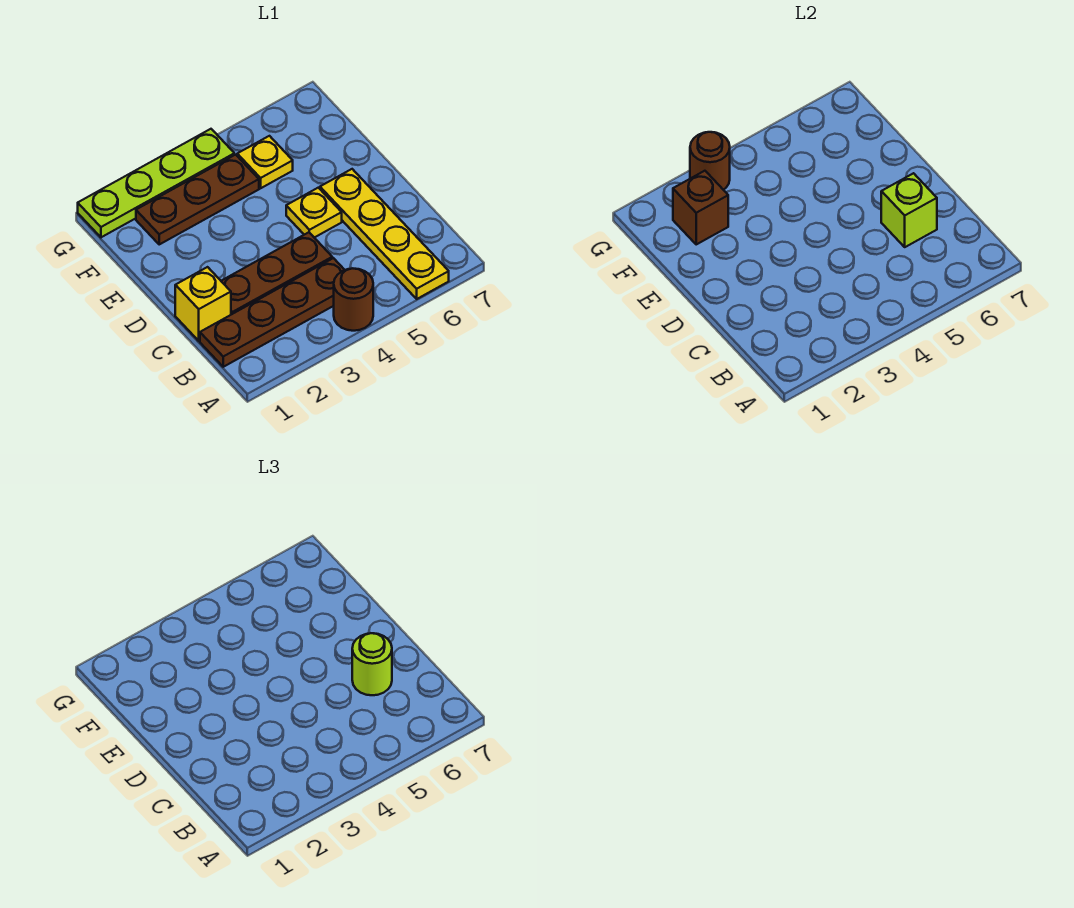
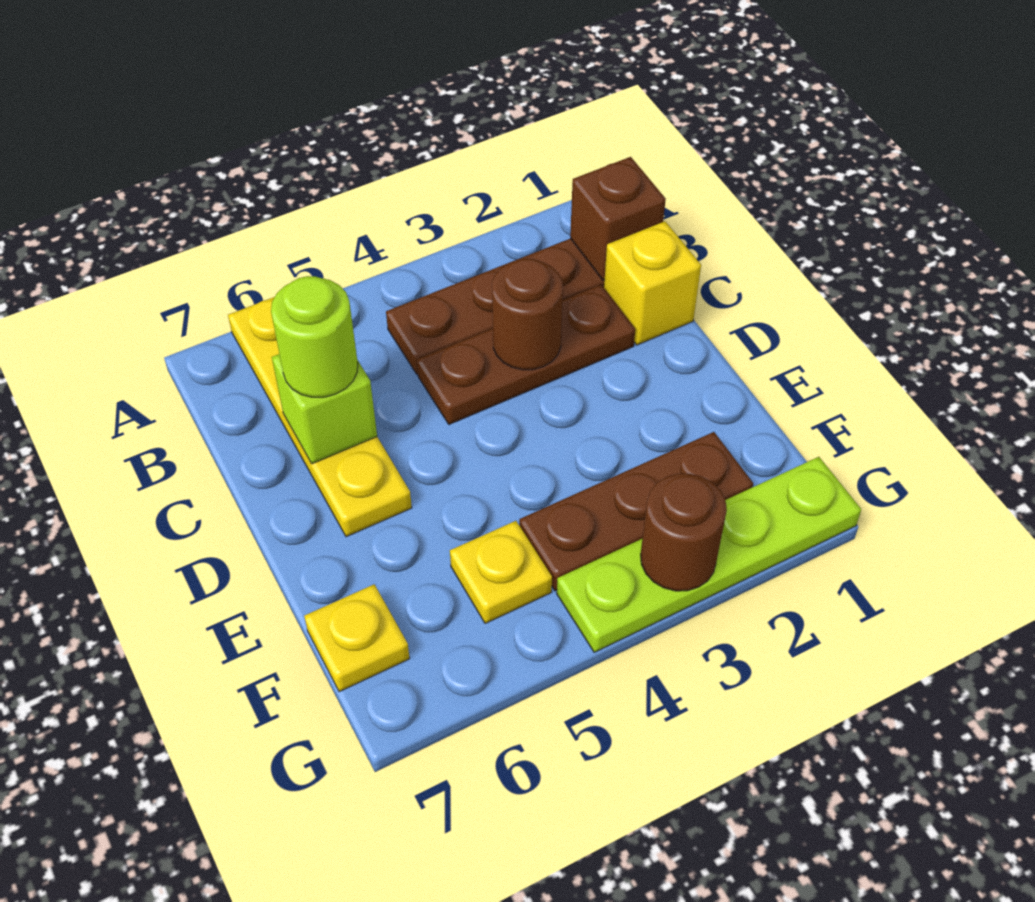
brown round brick A4 level 1 -> brown round brick C3 level 2
yellow plate D5 level 1 -> yellow plate F7 level 1
brown brick F2 level 2 -> brown brick B1 level 2

